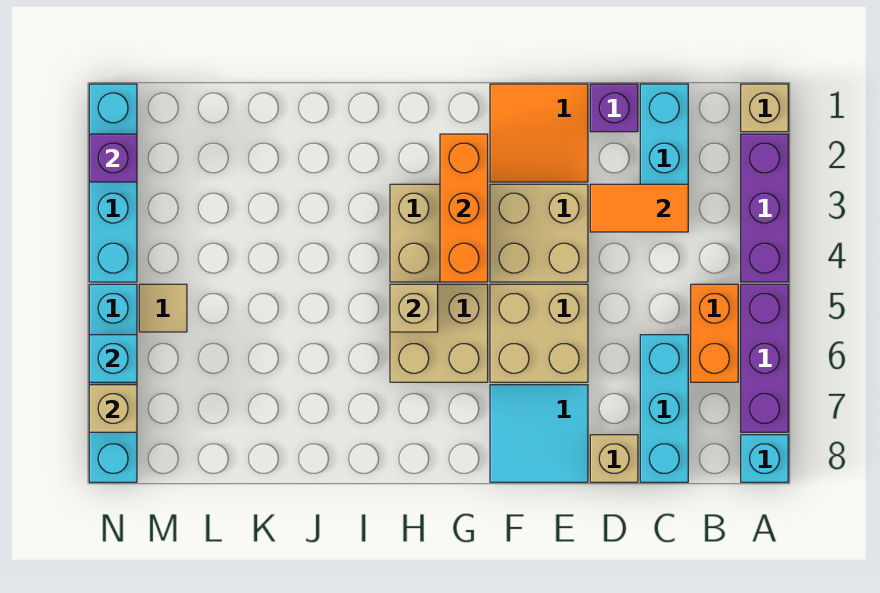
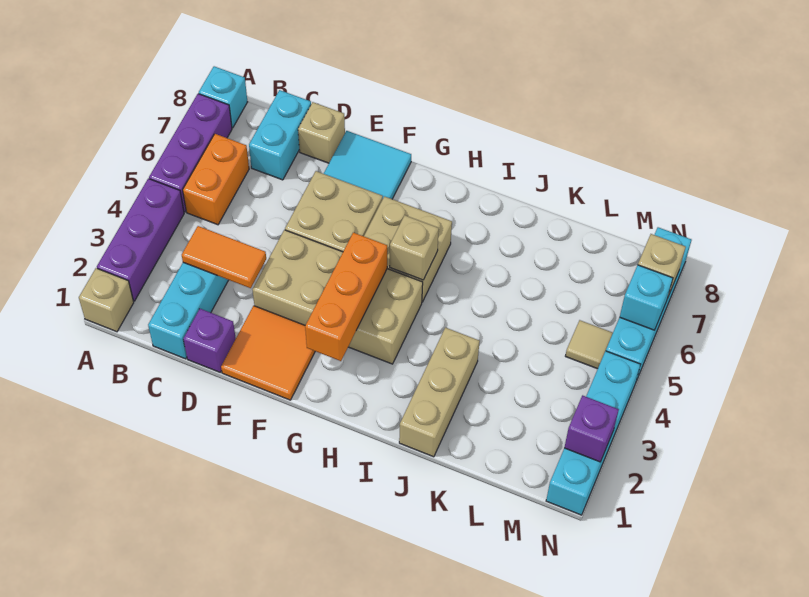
cyan brick C6:C8 level 1 -> cyan brick C7:C8 level 1
none -> tan brick J1:J3 level 1

